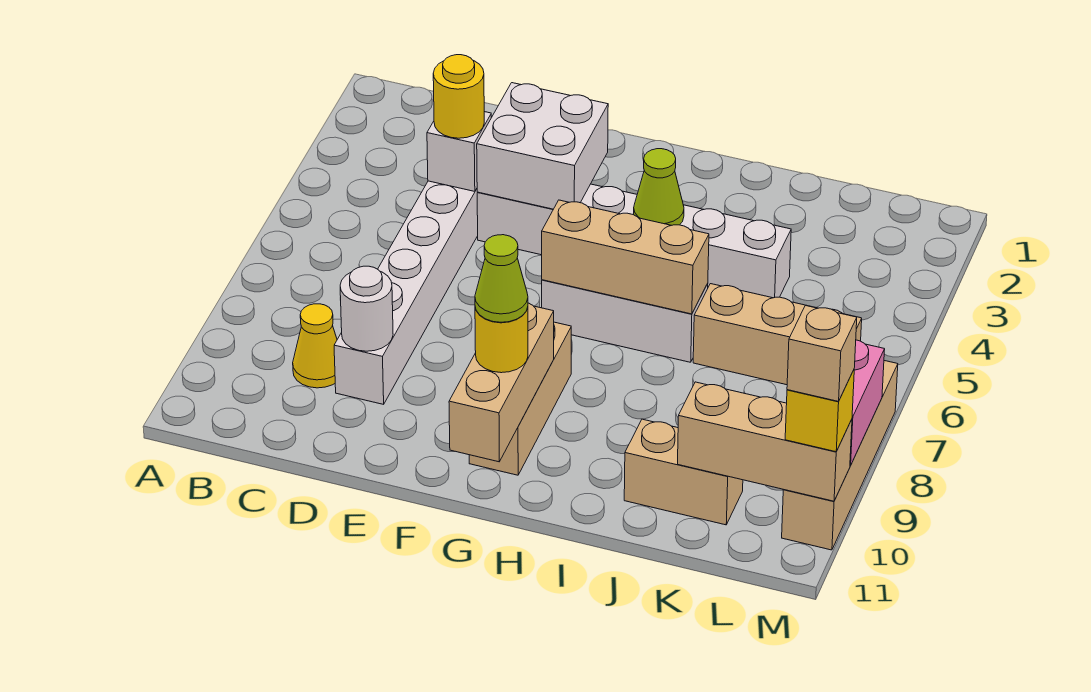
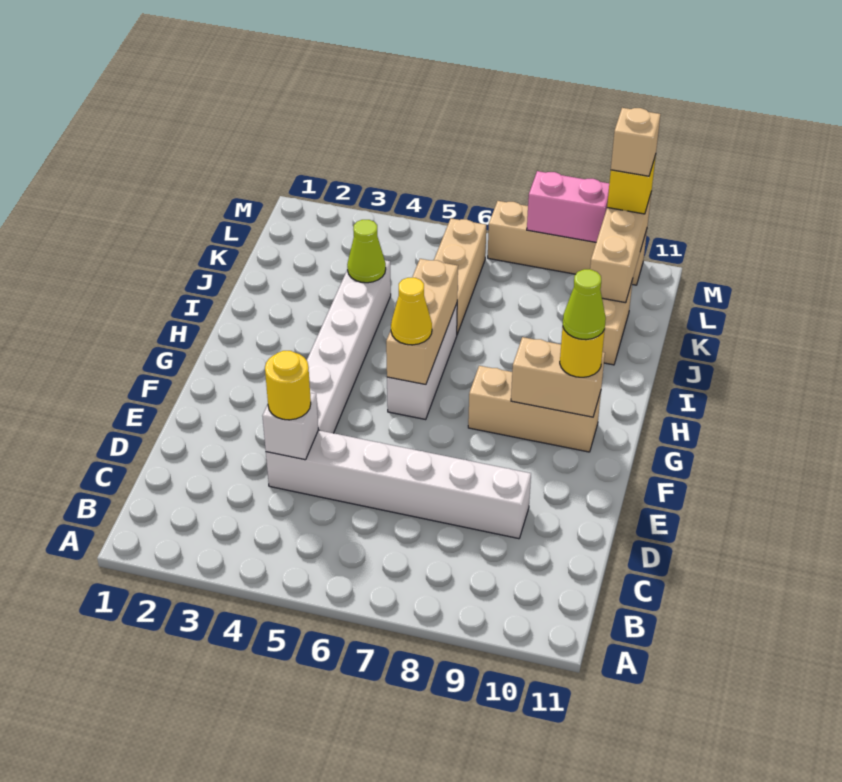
yellow cone C9 level 1 -> yellow cone G6 level 3
white round brick D9 level 2 -> none
white brick E3:F4 level 2 -> none
tan brick G9:G11 level 2 -> tan brick G9:G10 level 2
lime cone H4 level 2 -> lime cone J4 level 2

